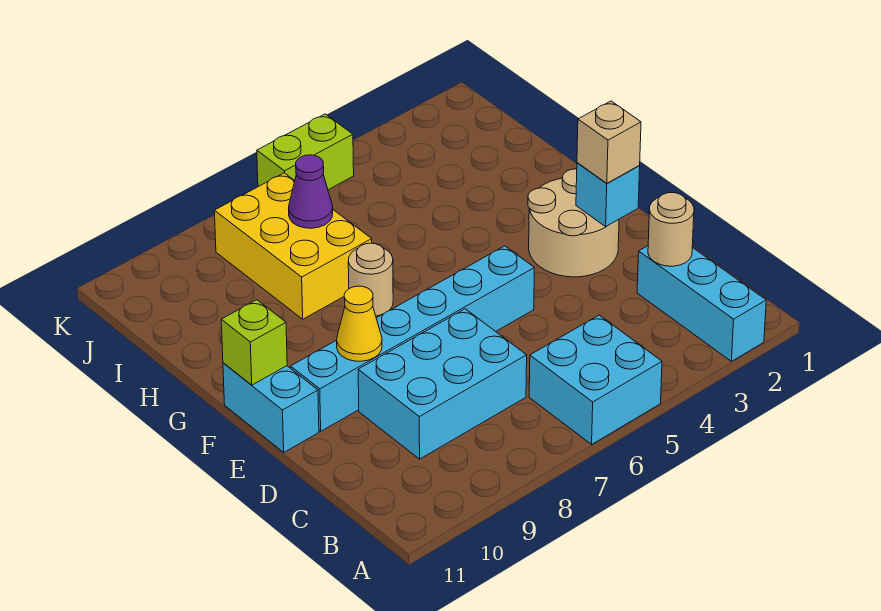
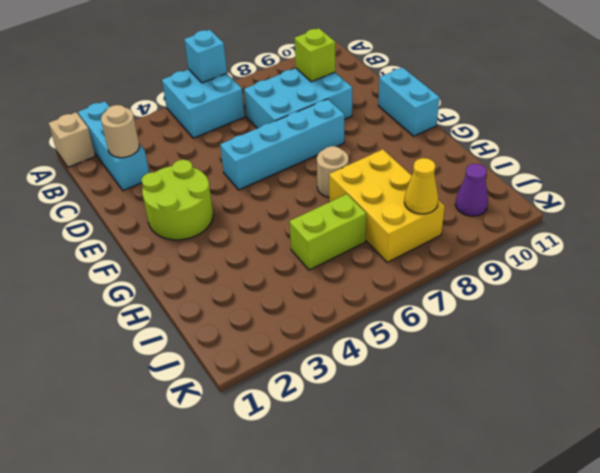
tan round brick E2:F3 level 1 -> lime round brick E2:F3 level 1
cyan brick E2 level 2 -> cyan brick A6 level 2
tan brick E2 level 3 -> tan brick A1 level 1
cyan brick E5:E10 level 1 -> cyan brick E5:E8 level 1
yellow cone E9 level 2 -> yellow cone J8 level 2
lime brick F11 level 2 -> lime brick C9 level 2
purple cone I7 level 2 -> purple cone J10 level 1
lime brick K5:K6 level 1 -> lime brick I5:I6 level 1

